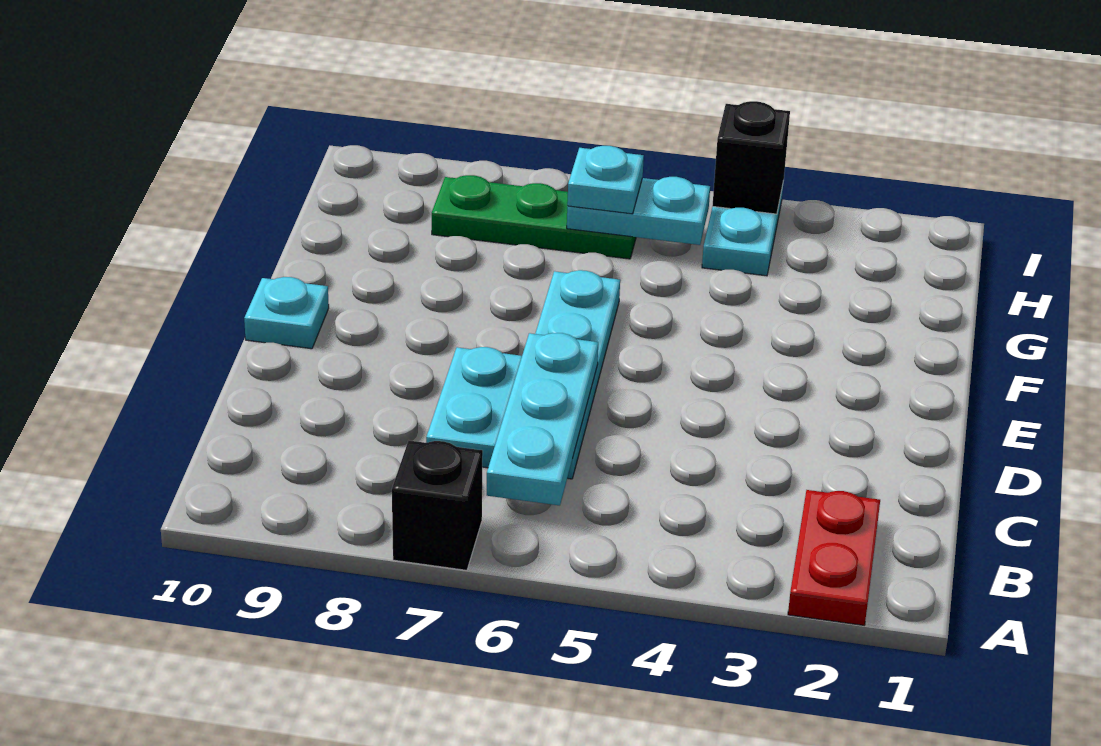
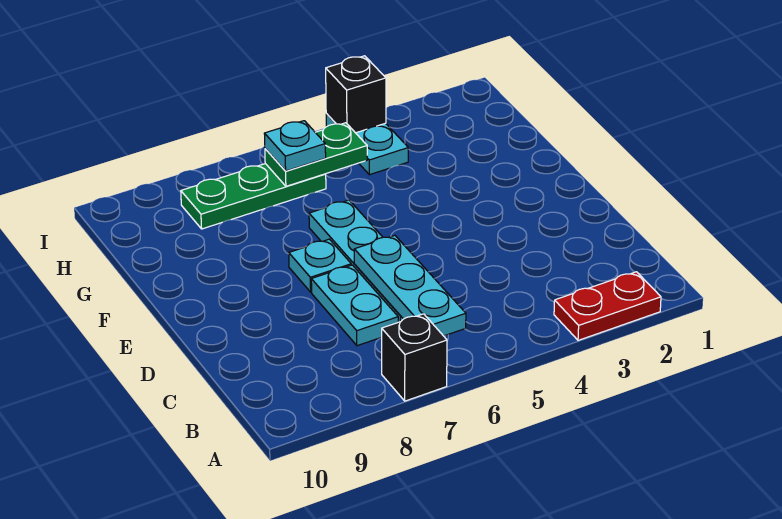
red plate A2:B2 level 1 -> red plate A2:A3 level 1
cyan plate E10 level 1 -> cyan plate E7 level 1
cyan plate H5:H6 level 2 -> green plate H5:H6 level 2

